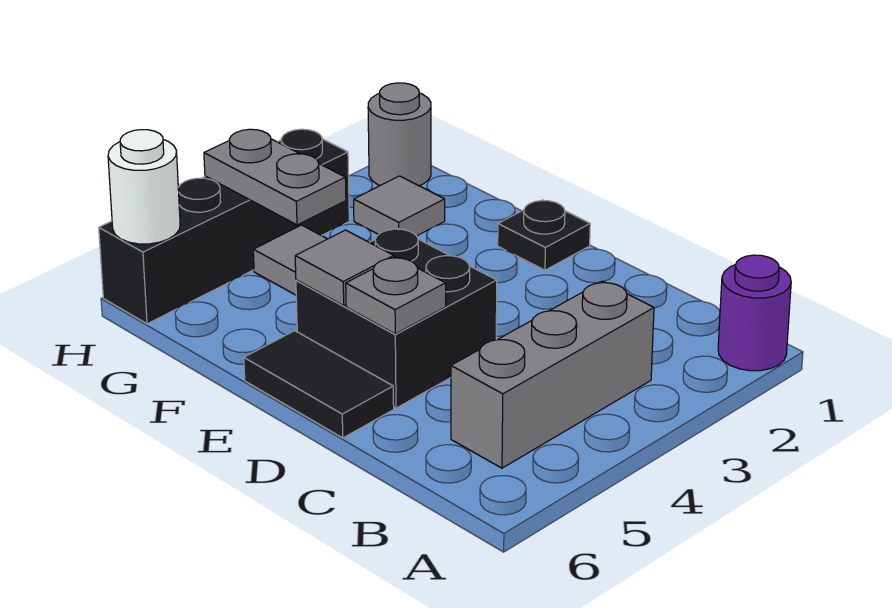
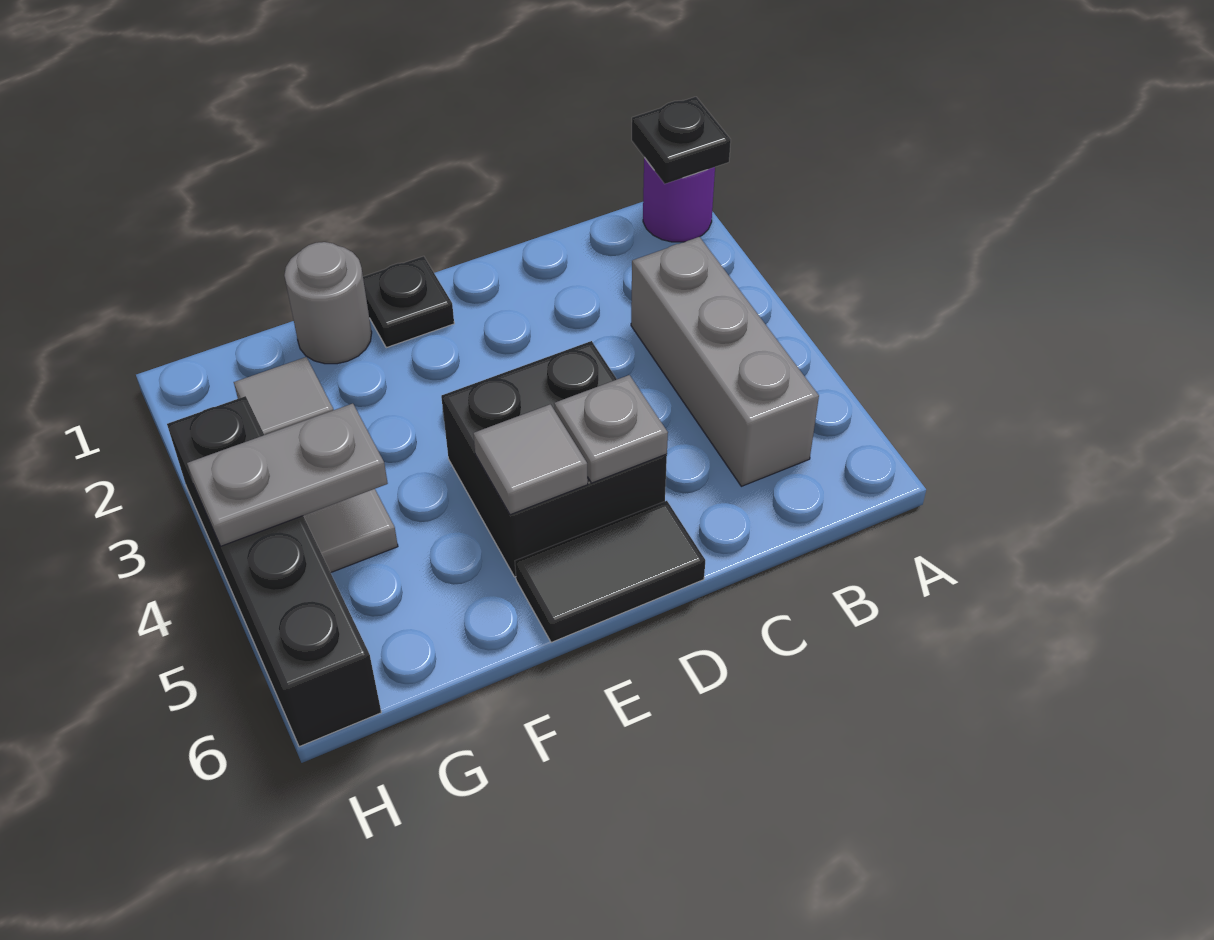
none -> black plate A1 level 2
grey round brick H1 level 1 -> grey round brick F1 level 1
white round brick H6 level 2 -> none

